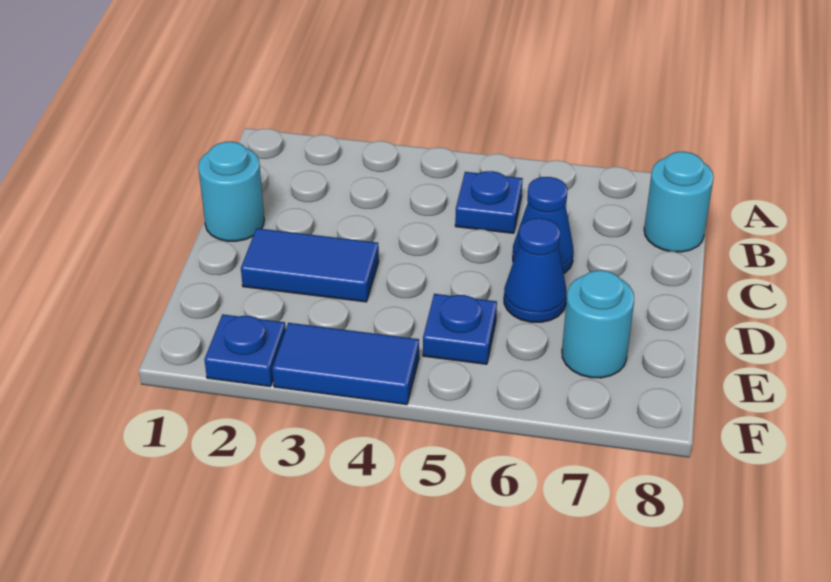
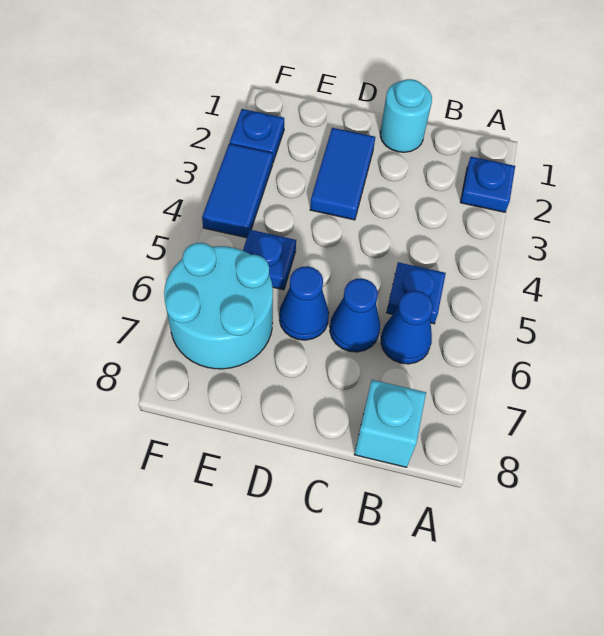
none -> blue plate A2 level 1
none -> blue cone B6 level 1
cyan round brick B8 level 1 -> cyan brick B8 level 1
cyan round brick E7 level 1 -> cyan round brick E6:F7 level 1

